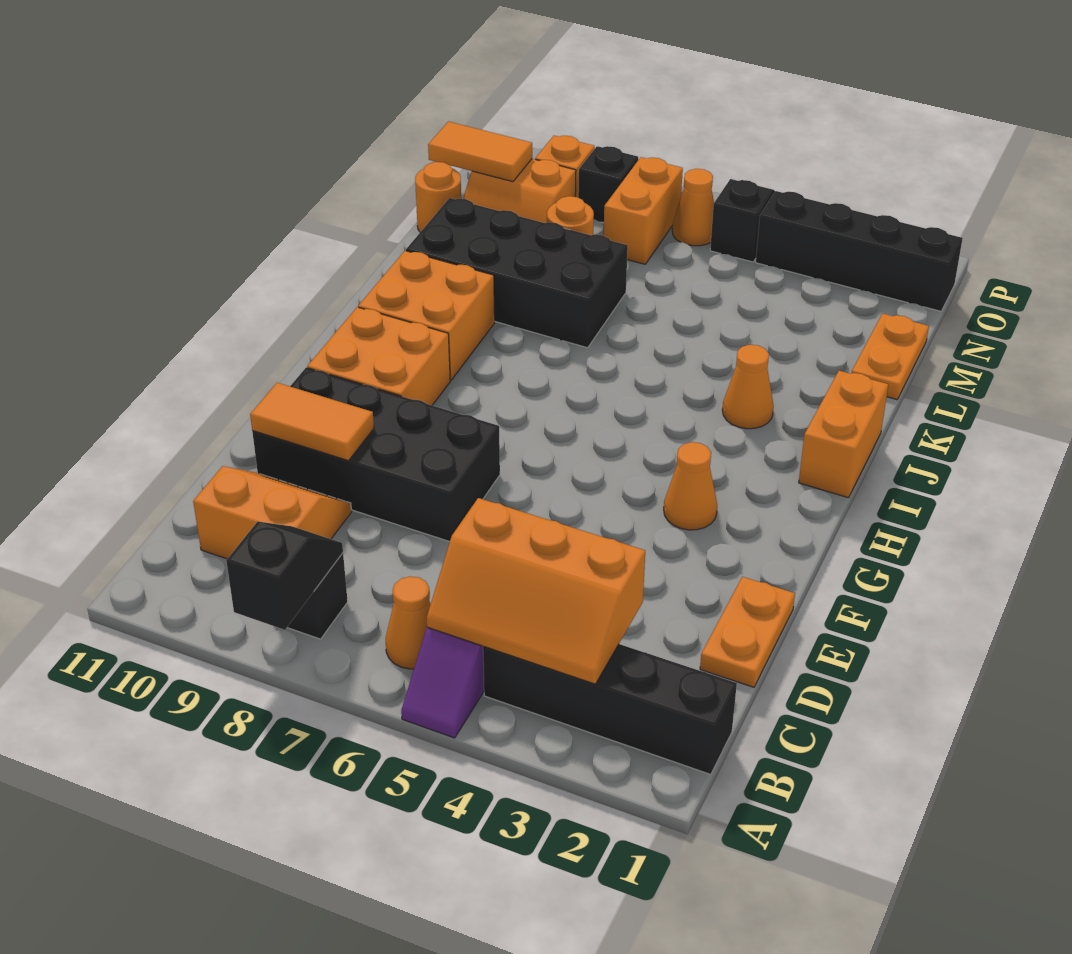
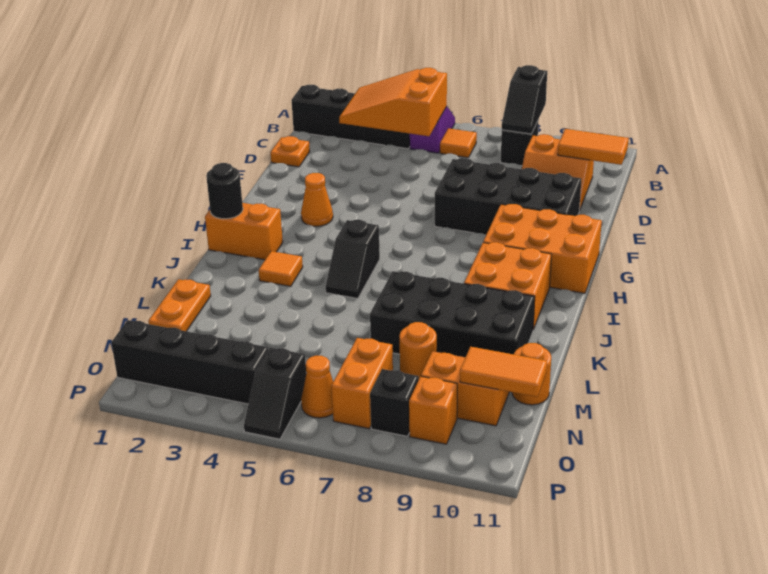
orange slope B3:C5 level 2 top C -> orange slope B3:C5 level 2 top 5
orange cone B6 level 1 -> orange tile B6 level 1
orange plate D1:E1 level 1 -> orange plate D1 level 1
orange tile E9:E10 level 2 -> orange tile C10:C11 level 2
orange brick G9:H10 level 1 -> orange brick G9:H11 level 1
orange brick I1:J1 level 1 -> orange brick I1:I2 level 1
none -> black round brick I1 level 2
none -> black slope I5:J5 level 1 top I
orange cone J3 level 1 -> orange tile J3 level 1

